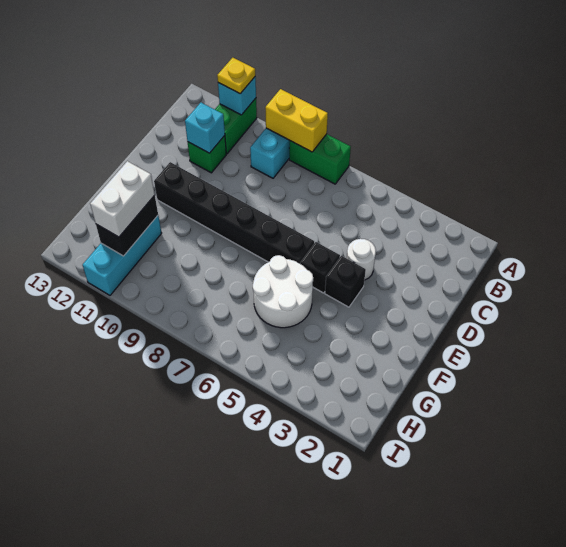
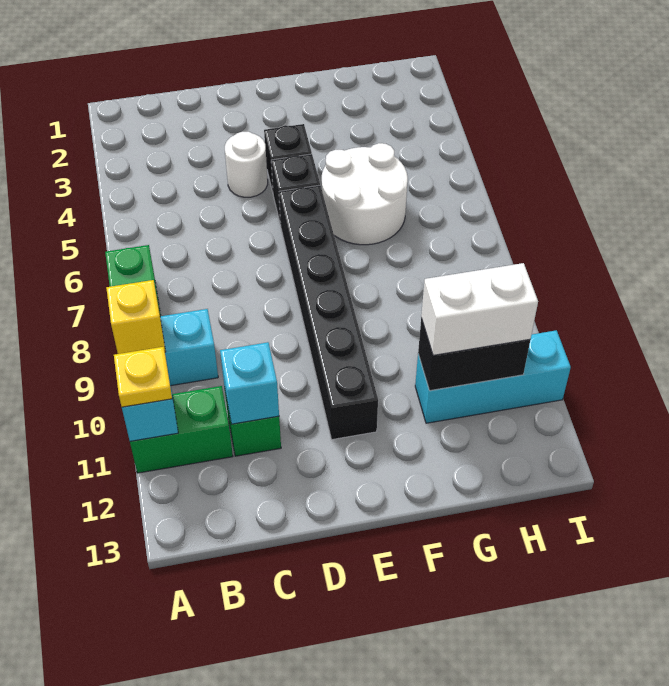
yellow brick A8:A9 level 2 -> yellow brick A9 level 2

